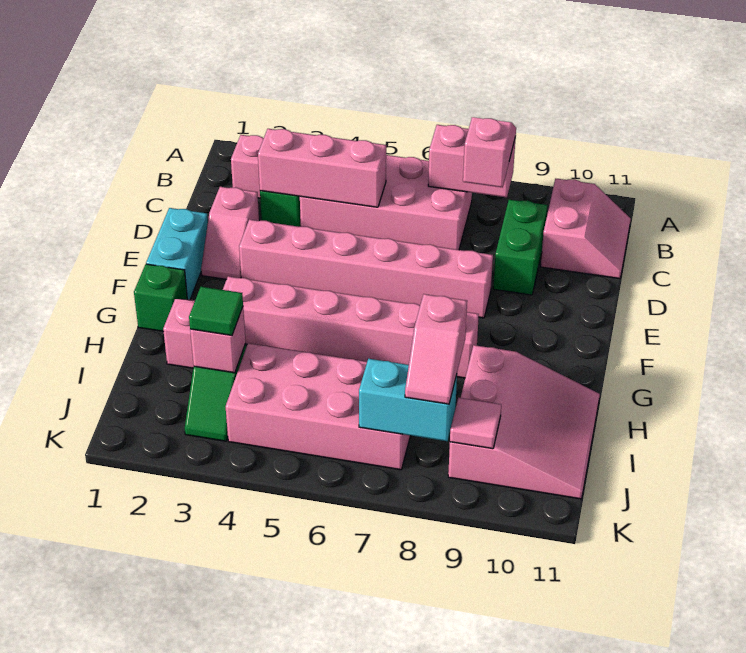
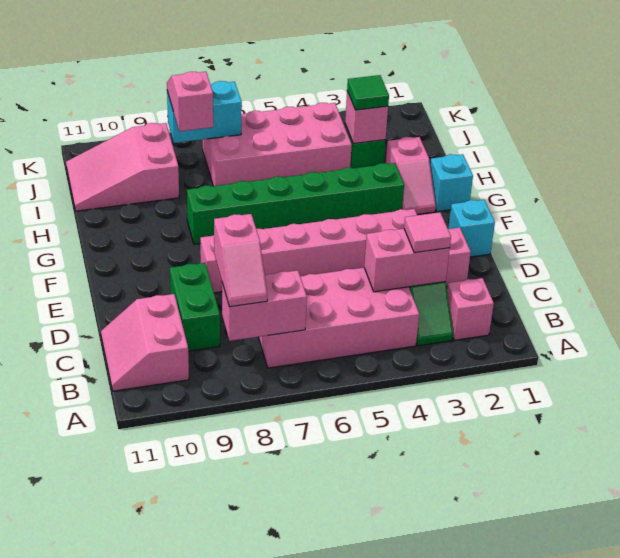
pink brick C3:C5 level 2 -> pink brick C3:C4 level 2
cyan brick E1:F1 level 1 -> cyan brick E1 level 1
green brick G1 level 1 -> cyan brick G1 level 1
pink brick G3:G8 level 1 -> green brick G3:G8 level 1
pink slope H9:J11 level 1 top 9 -> pink slope I9:J11 level 1 top 9
pink tile J9 level 2 -> pink tile C3 level 3

